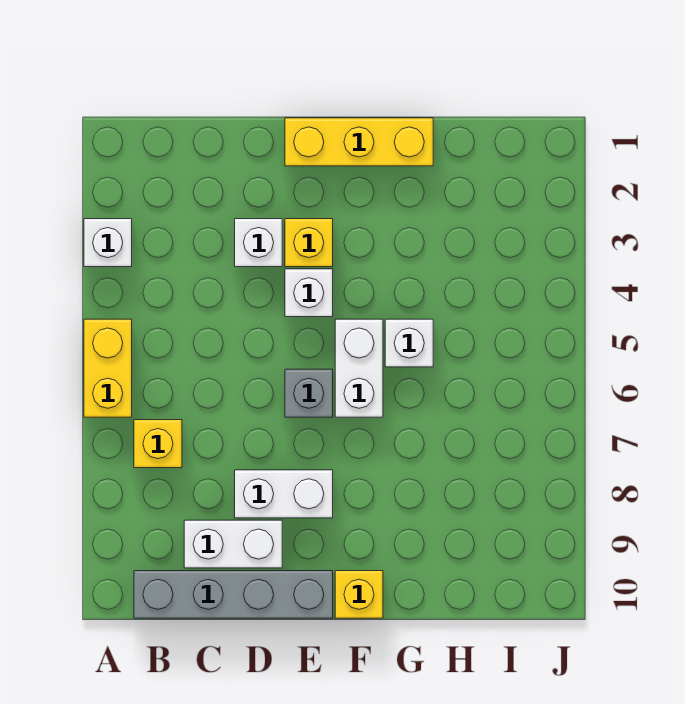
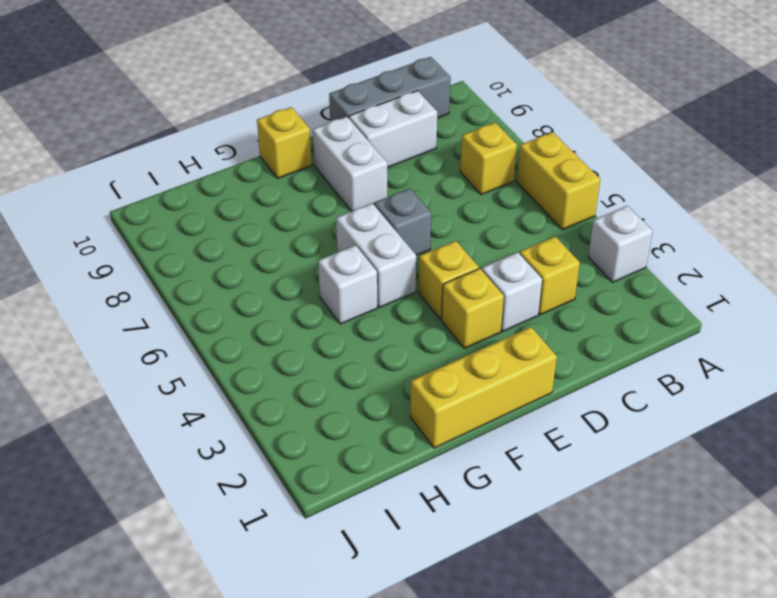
grey brick B10:E10 level 1 -> grey brick B10:D10 level 1
none -> yellow brick C3 level 1
white brick D8:E8 level 1 -> white brick E8:E9 level 1
white brick E4 level 1 -> yellow brick E4 level 1

